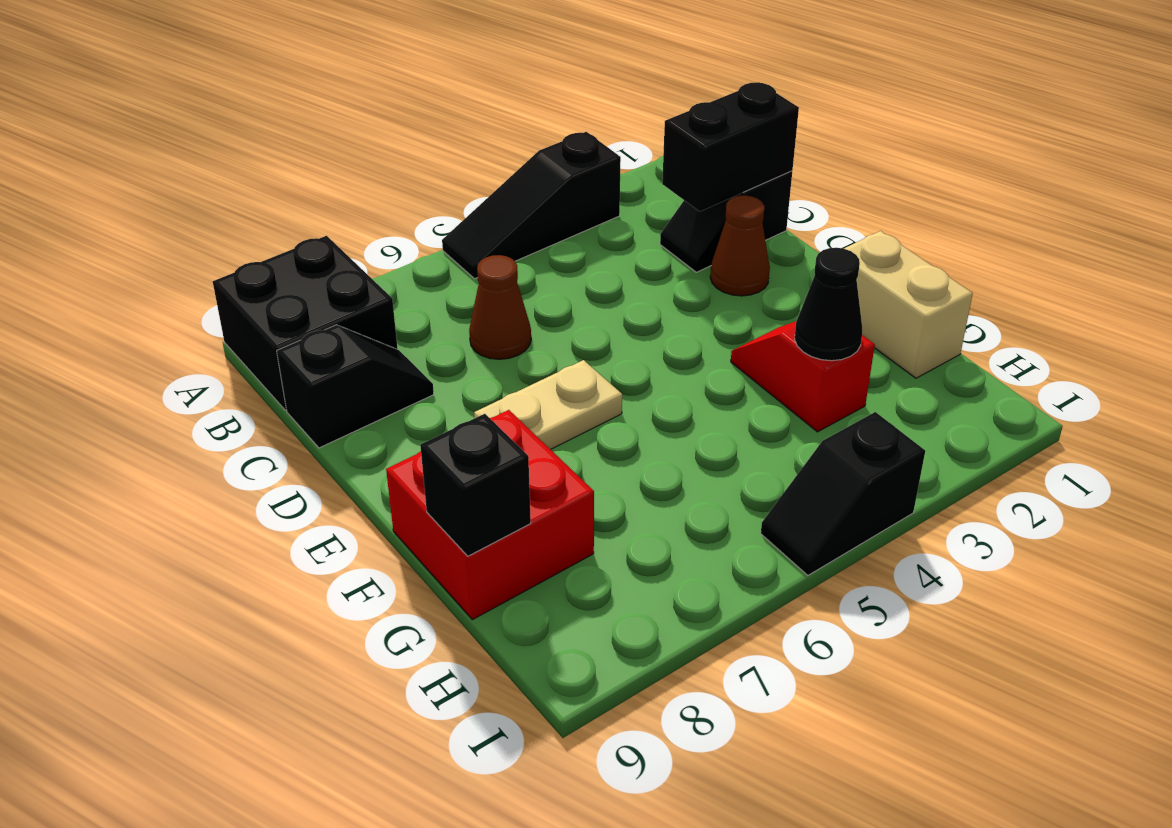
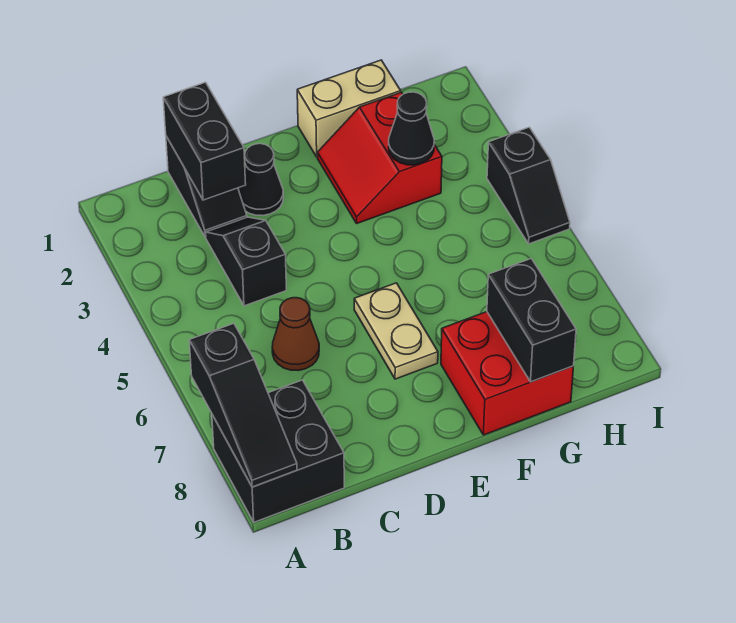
black slope A3:A5 level 1 top 3 -> black slope A7:A9 level 2 top 7
black slope C8:C9 level 1 top 9 -> black slope C3:C4 level 1 top 4
brown cone D2 level 1 -> black cone D2 level 1
red slope F3:G3 level 1 top G -> red slope F2:G3 level 1 top G
black brick G9 level 2 -> black brick G8:G9 level 2

